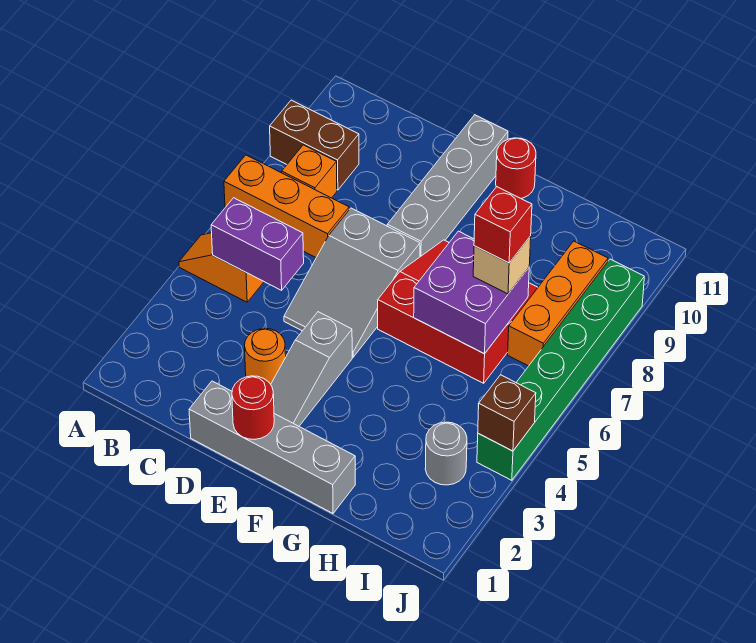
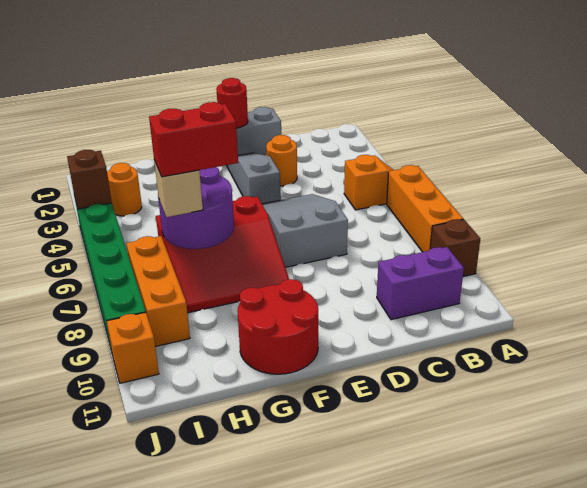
orange brick A7:C7 level 1 -> orange brick A6:A8 level 1
brown brick A9:B9 level 1 -> brown brick A9 level 1
purple brick B5:C5 level 2 -> purple brick B10:C10 level 1
orange brick B8 level 1 -> orange brick J10 level 1
grey brick E8:E11 level 1 -> none
red round brick F11 level 1 -> red round brick F10:G11 level 1
purple brick G6:H7 level 2 -> purple round brick G6:H7 level 2
red brick H7 level 4 -> red brick G7:H7 level 4
grey round brick I3 level 1 -> orange round brick I3 level 1

